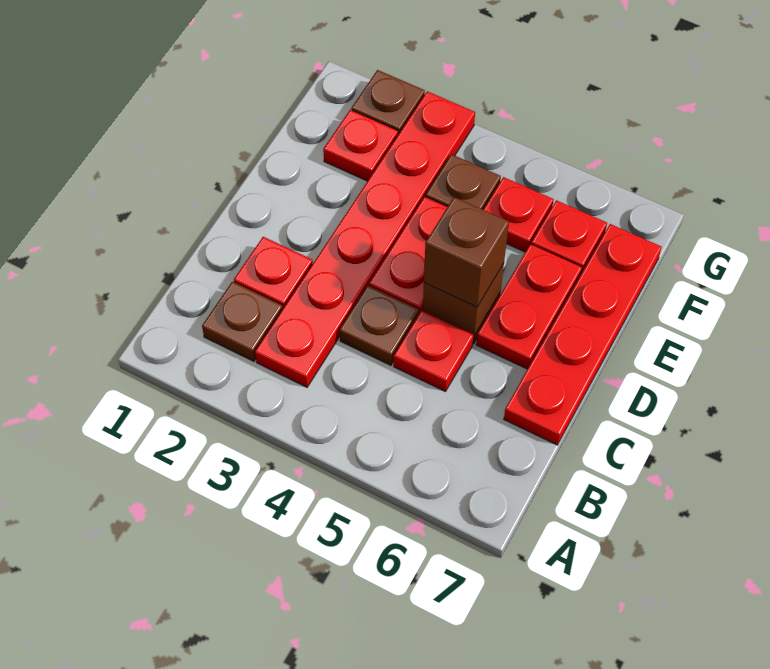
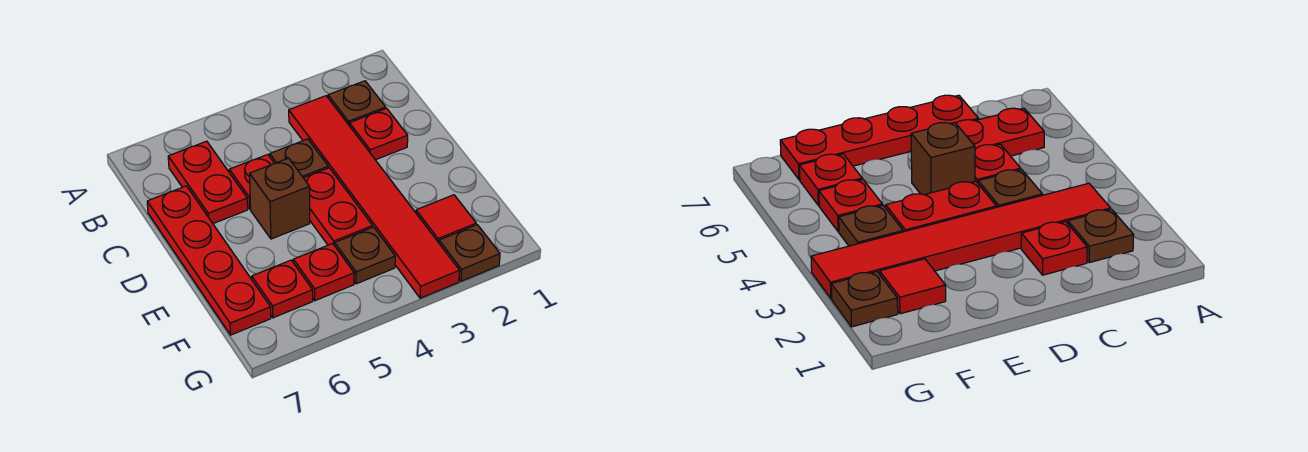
red plate B3:G3 level 1 -> red tile B3:G3 level 1
brown brick D5 level 2 -> none
red plate D6:E6 level 1 -> red plate B6:C6 level 1
red plate F2 level 1 -> red tile F2 level 1

